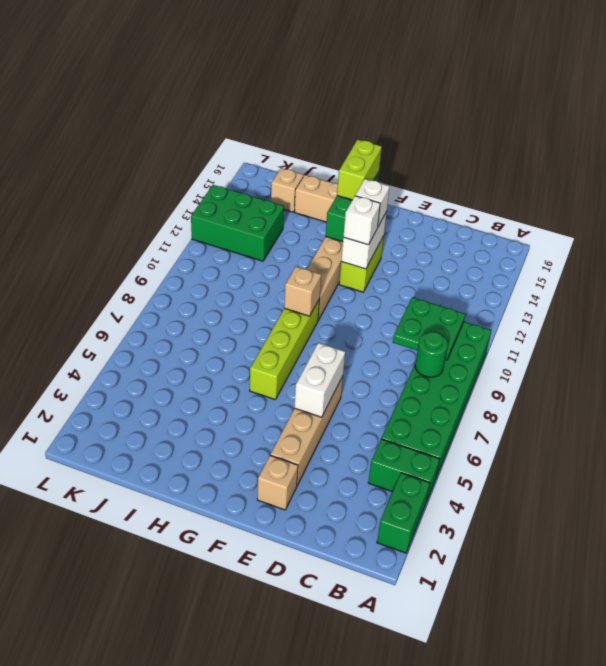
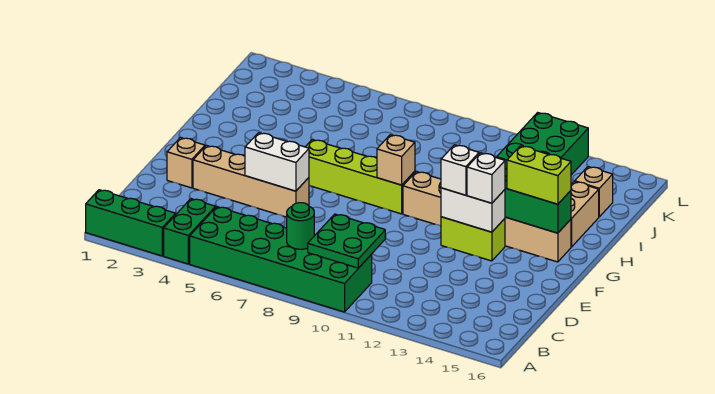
green brick A2:A3 level 1 -> green brick A1:A3 level 1

